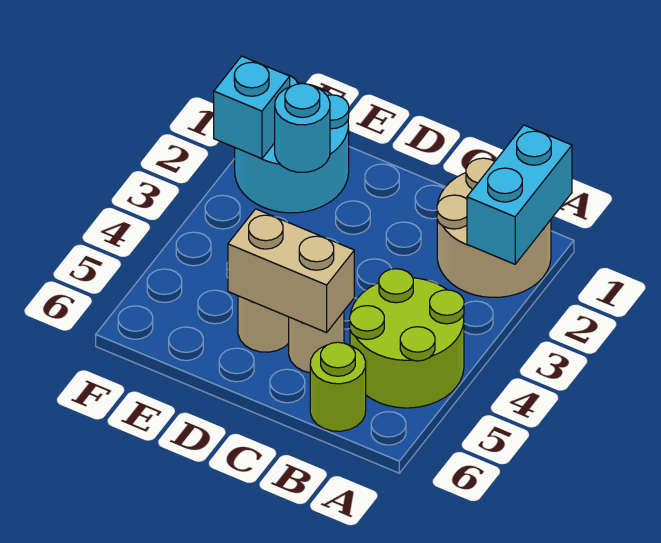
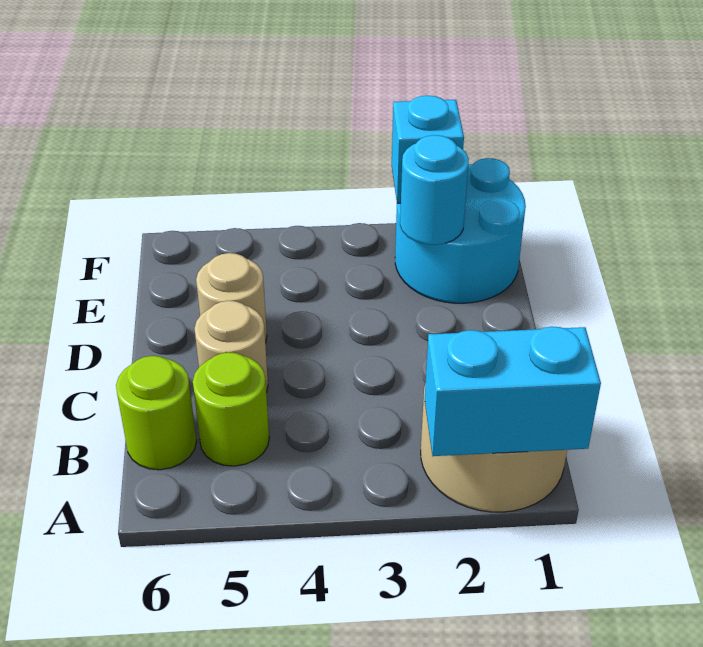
lime round brick A4:B5 level 1 -> lime round brick B5 level 1
tan brick C5:D5 level 2 -> none

